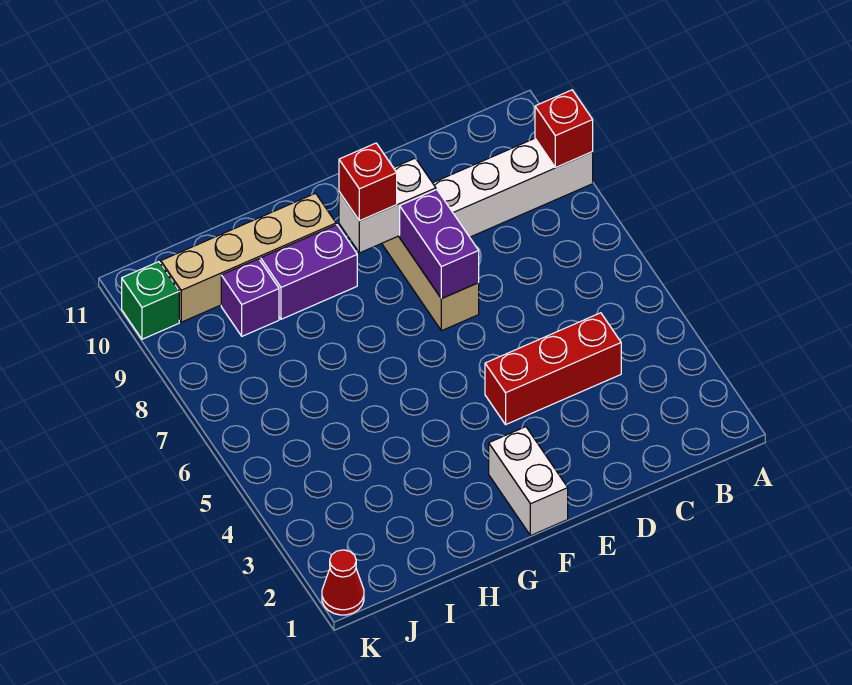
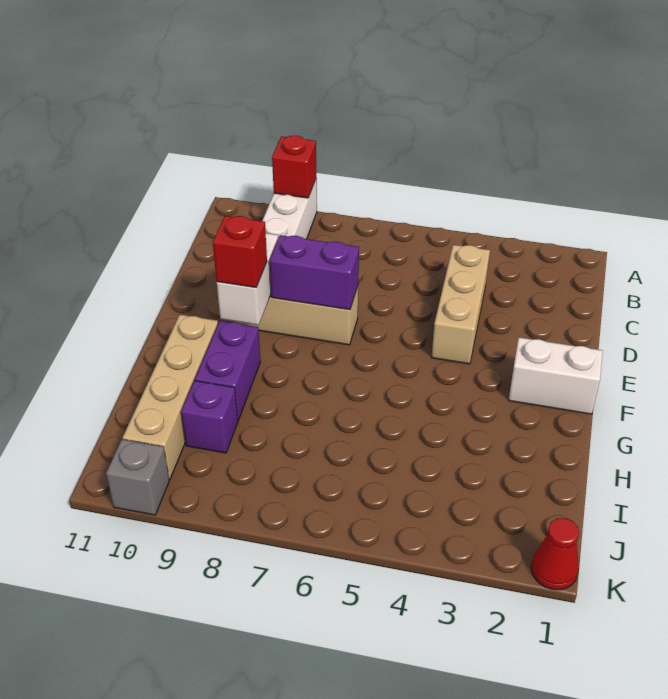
red brick C4:E4 level 1 -> tan brick C4:E4 level 1
green brick K10 level 1 -> grey brick K10 level 1

